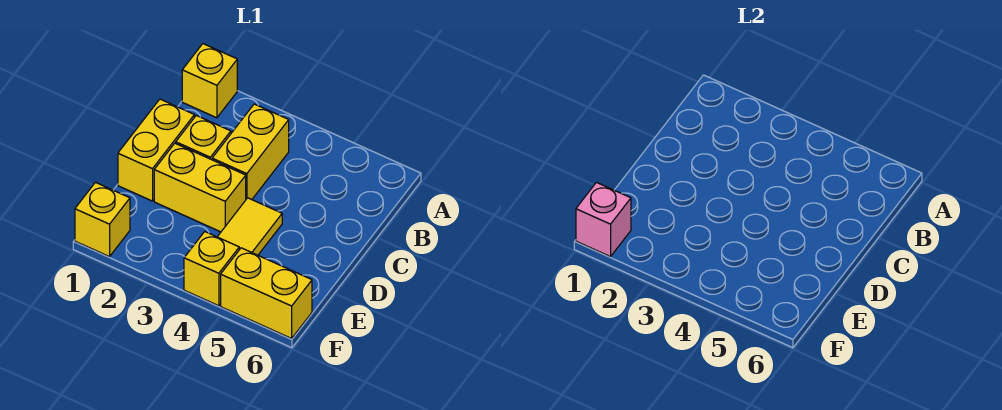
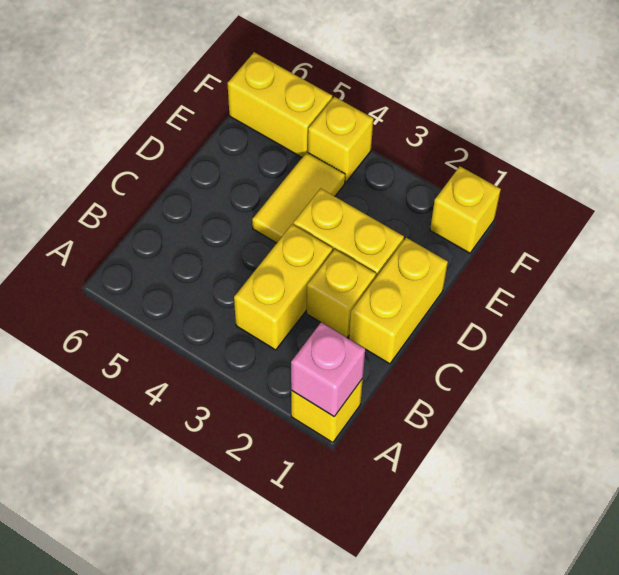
pink brick F1 level 2 -> pink brick A1 level 2

